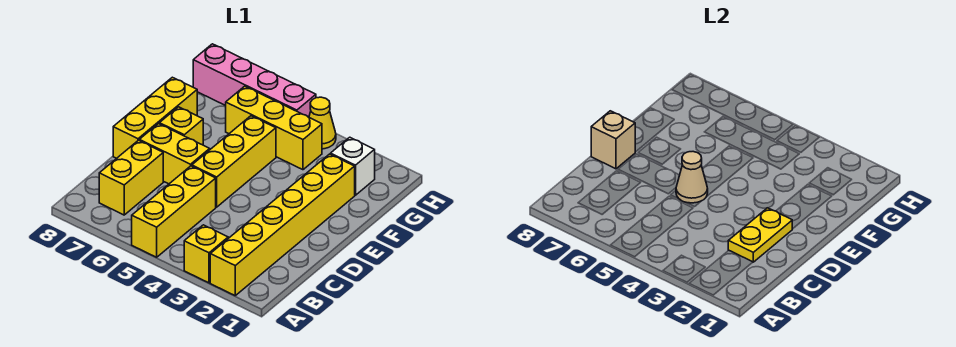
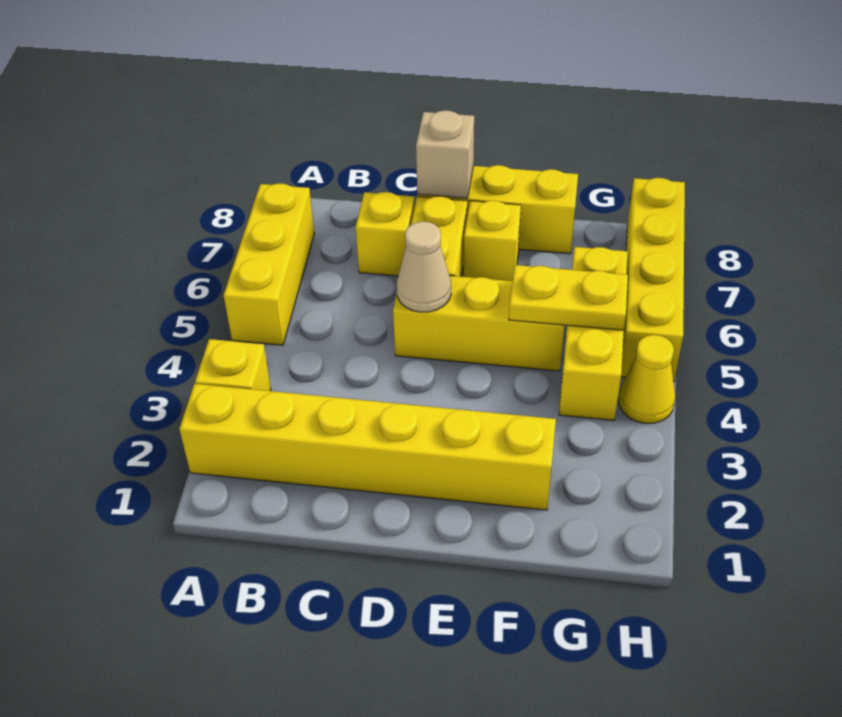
yellow brick A5:C5 level 1 -> yellow brick A5:A7 level 1
yellow brick B7:C7 level 1 -> yellow brick C7 level 1
yellow plate C2:D2 level 2 -> yellow plate F5:G5 level 2
white brick G2 level 1 -> none
pink brick H5:H8 level 1 -> yellow brick H5:H8 level 1

